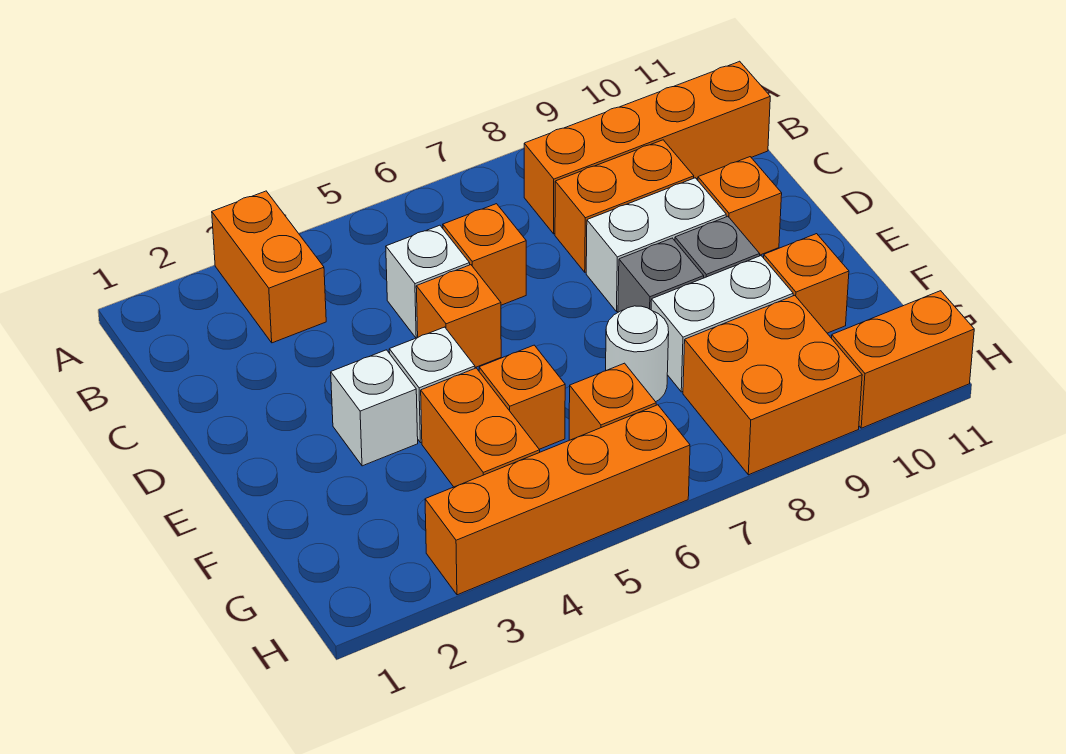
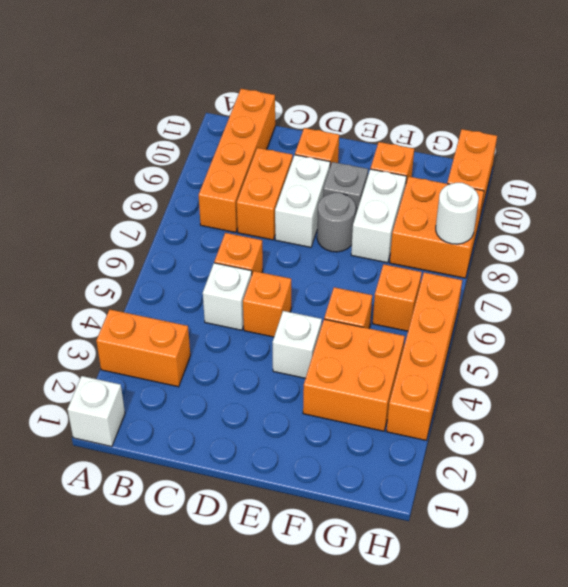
white brick E3 level 1 -> white brick A1 level 1
grey brick E8 level 1 -> grey round brick E8 level 1
orange brick F4:G4 level 1 -> orange brick F3:G4 level 1
white round brick F7 level 1 -> white round brick H8 level 2

